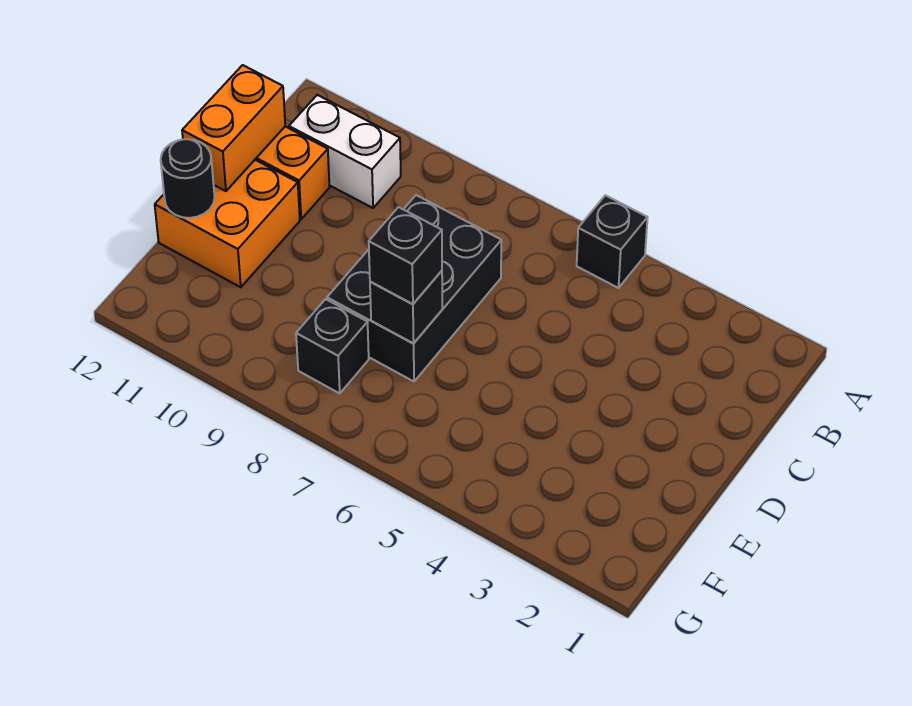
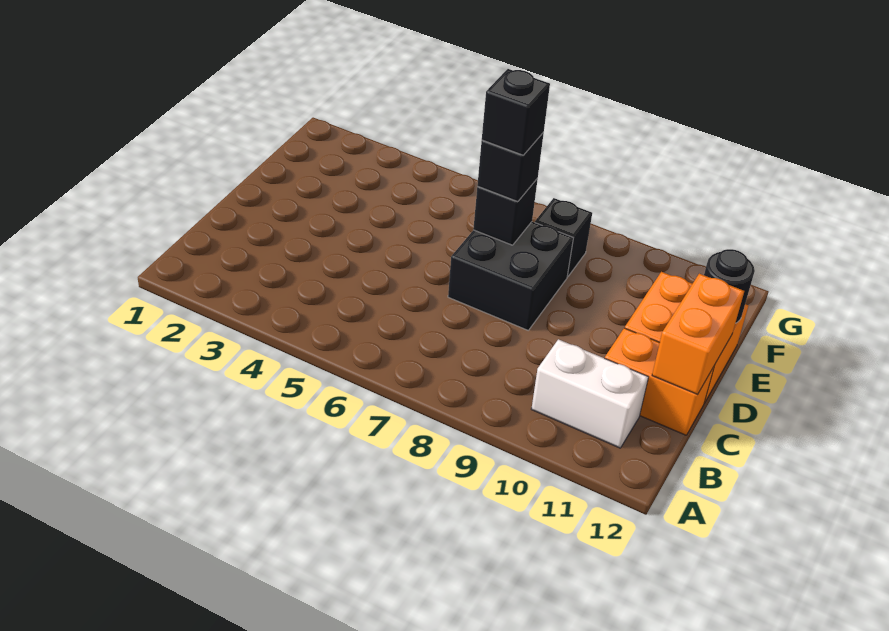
black brick A5 level 1 -> black brick E7 level 4
black brick C7:E8 level 1 -> black brick D7:E8 level 1

